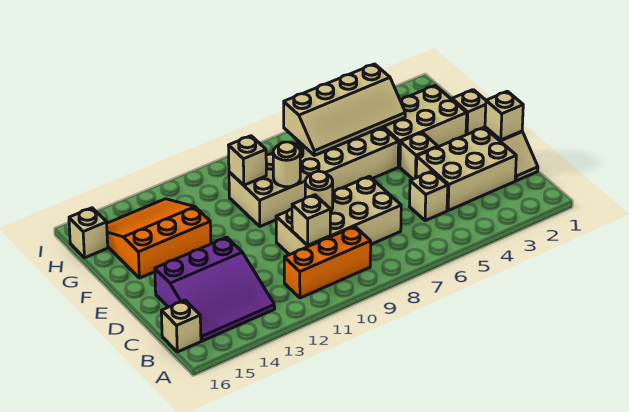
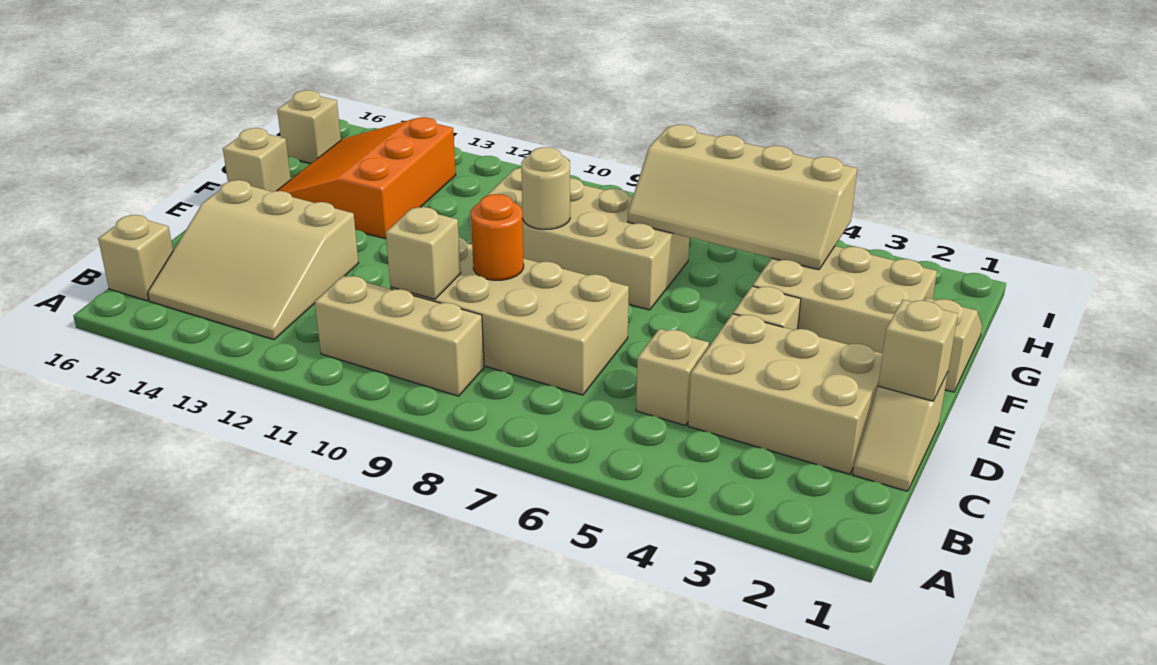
orange brick B9:B11 level 1 -> tan brick B9:B11 level 1
purple slope B13:D15 level 1 top D -> tan slope B13:D15 level 1 top D
tan round brick D9 level 2 -> orange round brick D9 level 2
tan brick F5:G10 level 1 -> tan brick F7:G10 level 1
orange slope F13:H15 level 1 top F -> orange slope F13:H15 level 1 top 13
tan brick G10 level 2 -> tan brick F16 level 1

